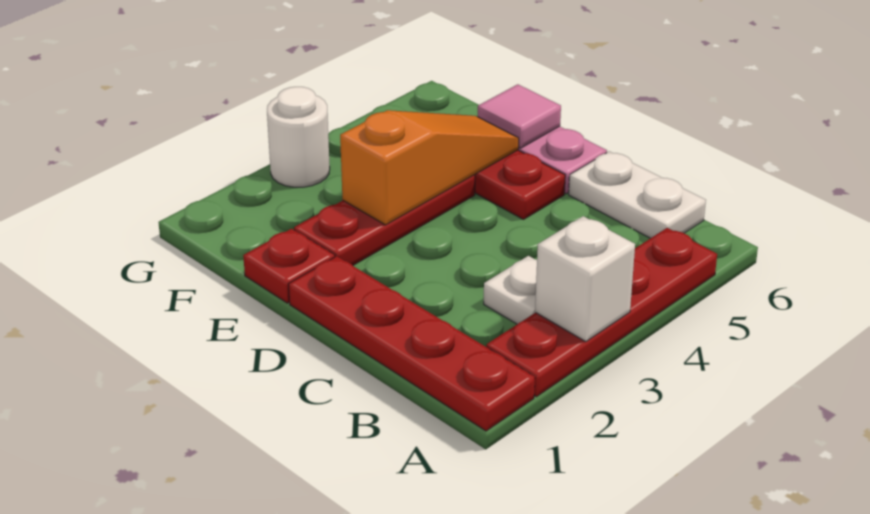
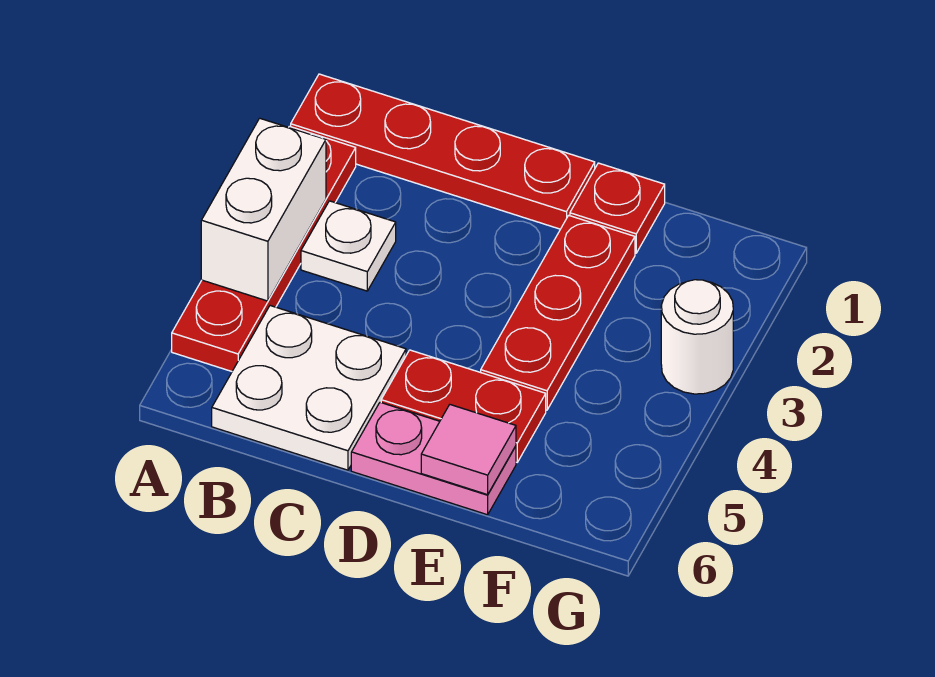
white brick A3 level 2 -> white brick A3:A4 level 2
white plate B6:C6 level 1 -> white plate B5:C6 level 1
orange slope E3:E5 level 2 top 3 -> none

